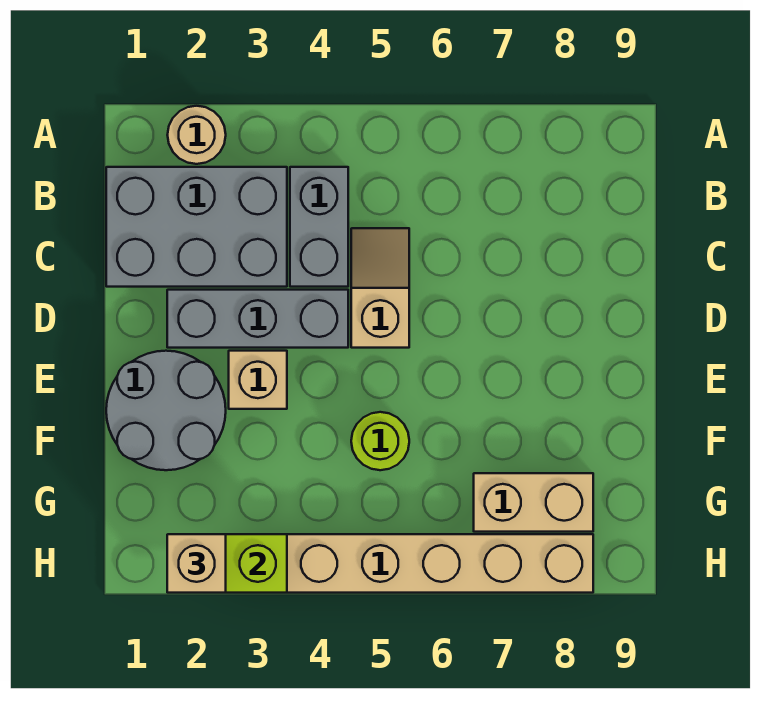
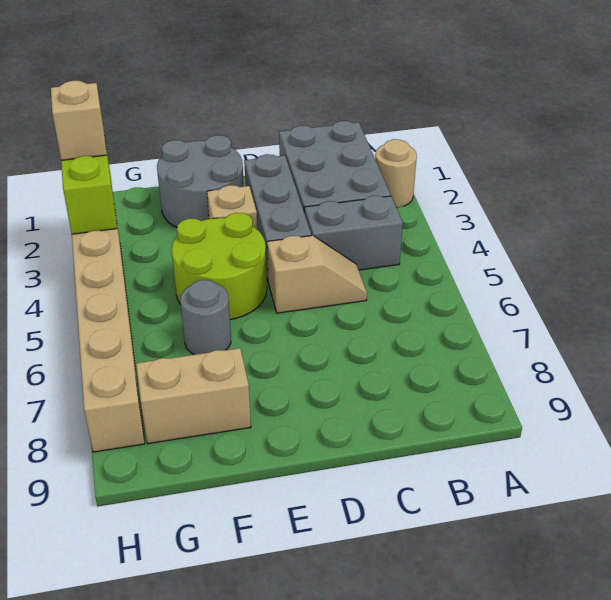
lime round brick F5 level 1 -> lime round brick E4:F5 level 1
none -> grey round brick F6 level 1
tan brick G7:G8 level 1 -> tan brick F8:G8 level 1

